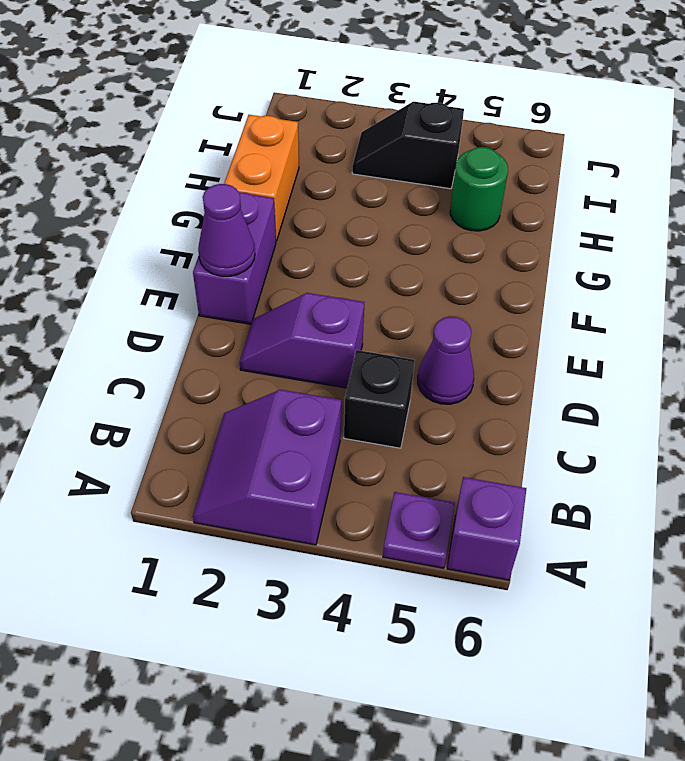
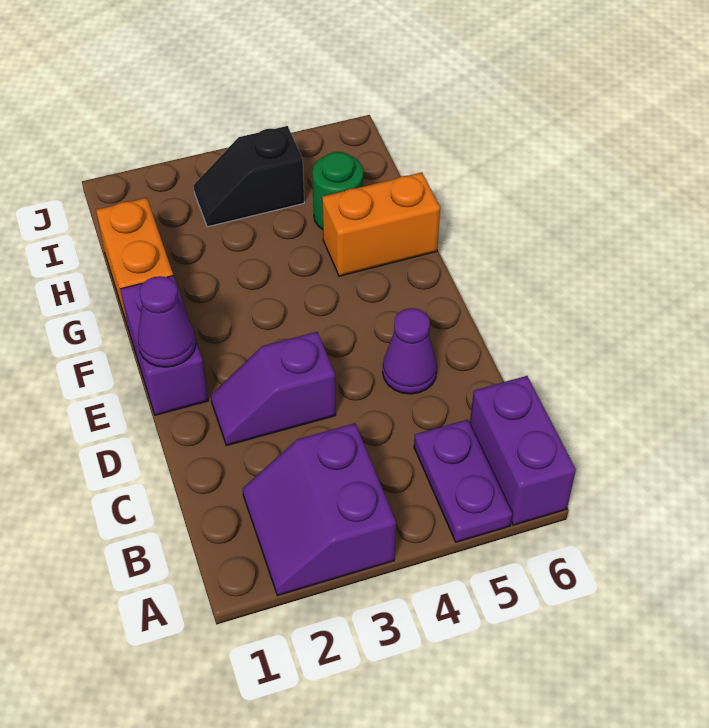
purple plate A5 level 1 -> purple plate A5:B5 level 1
purple brick A6 level 1 -> purple brick A6:B6 level 1
black brick C4 level 1 -> none
none -> orange brick G5:G6 level 1

